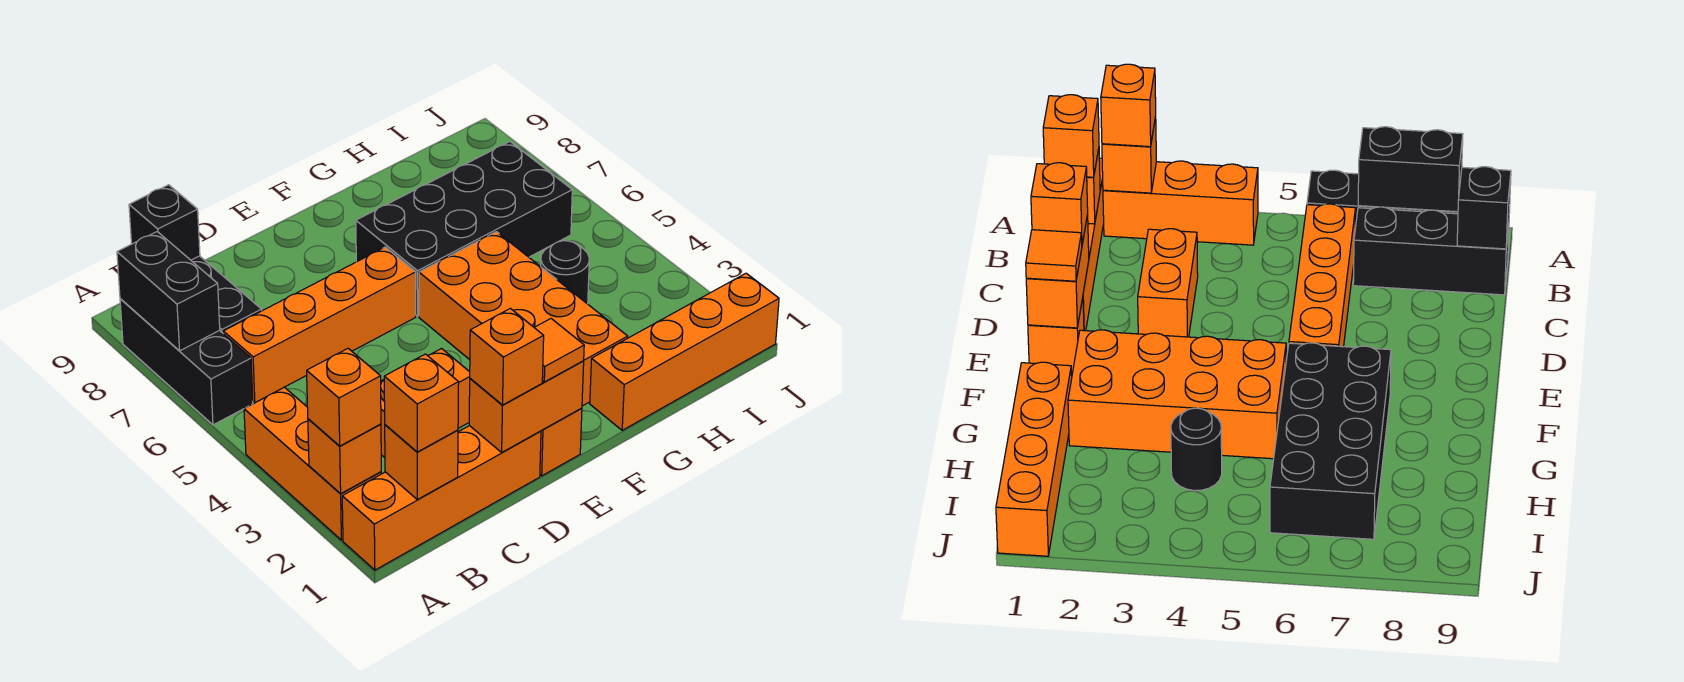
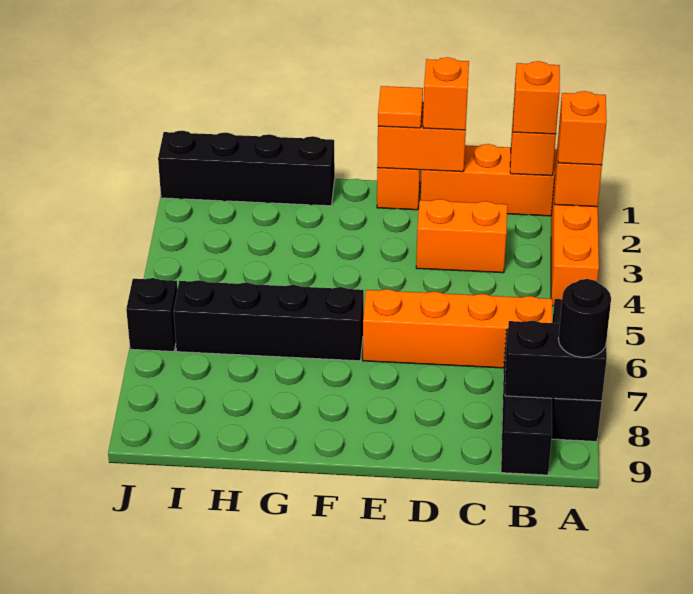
black brick A7:A8 level 2 -> black brick A8:B8 level 2
black brick B9 level 2 -> black brick J6 level 1
orange brick F2:G5 level 1 -> none
black brick F6:I7 level 1 -> black brick F6:I6 level 1
orange brick G1:J1 level 1 -> black brick G1:J1 level 1
black round brick H4 level 1 -> black round brick A8 level 3

